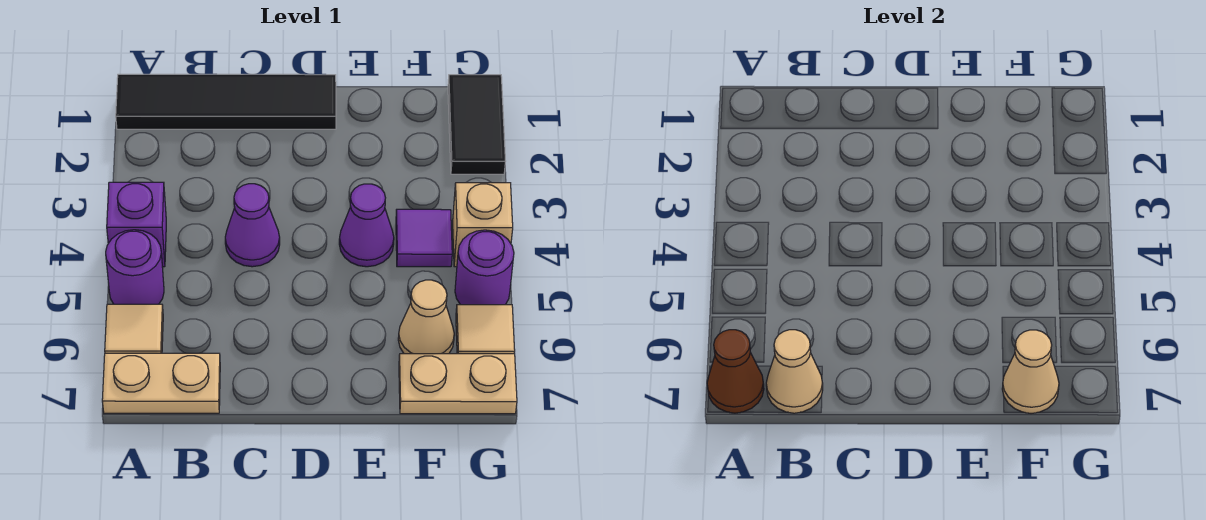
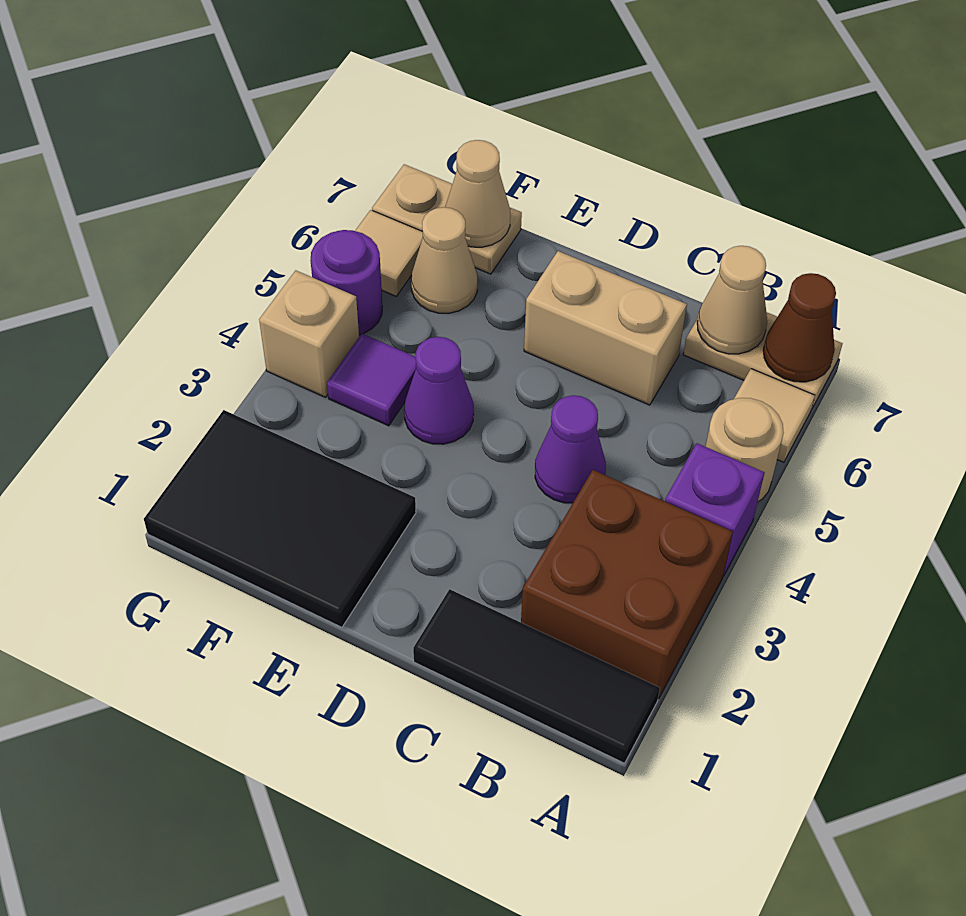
black tile A1:D1 level 1 -> black tile A1:C1 level 1
none -> brown brick A2:B3 level 1
purple round brick A5 level 1 -> tan round brick A5 level 1
none -> tan brick C6:D6 level 1
black tile G1:G2 level 1 -> black tile E1:G2 level 1

